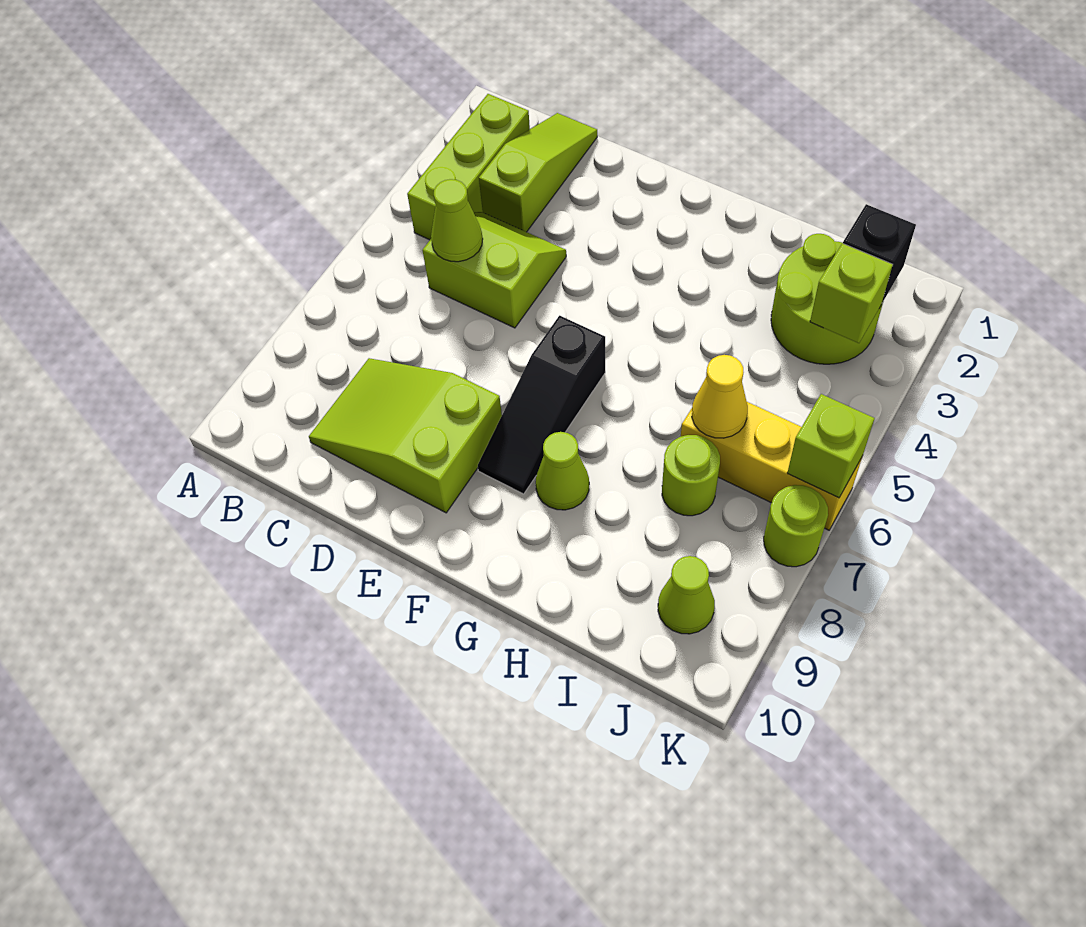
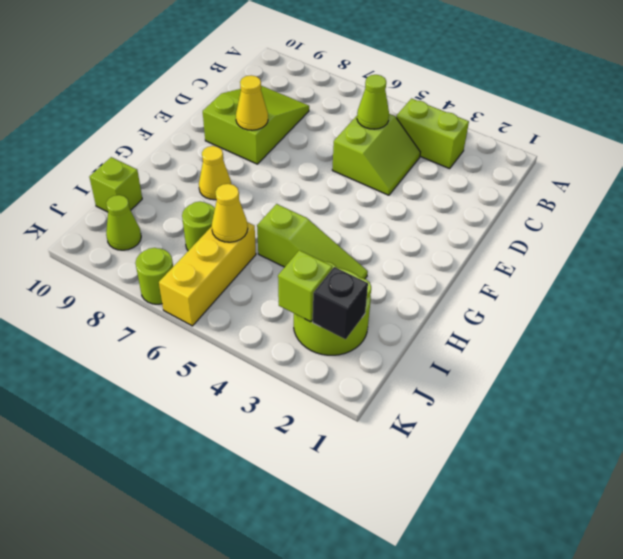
lime brick B2:B4 level 1 -> lime brick B3:B4 level 1
lime slope C1:C3 level 1 top 3 -> lime slope H3:H5 level 1 top 5
none -> yellow cone E8 level 2
black slope F6:F8 level 1 top 6 -> none
lime cone G8 level 1 -> yellow cone G8 level 1
lime brick K6 level 2 -> lime brick I10 level 1

